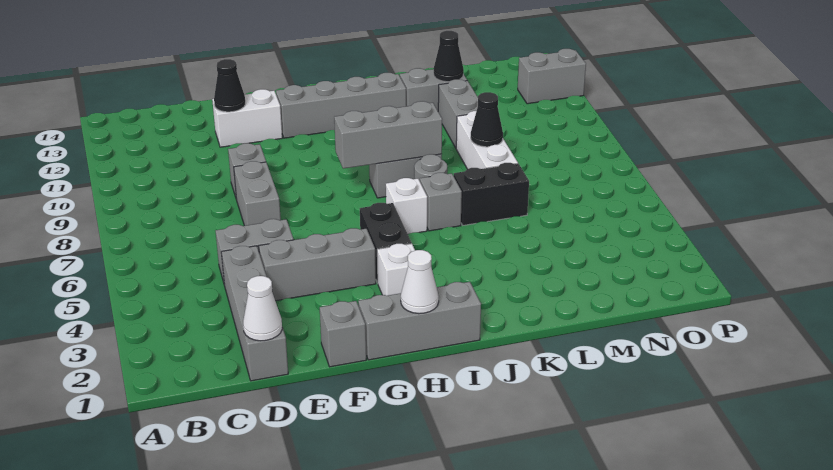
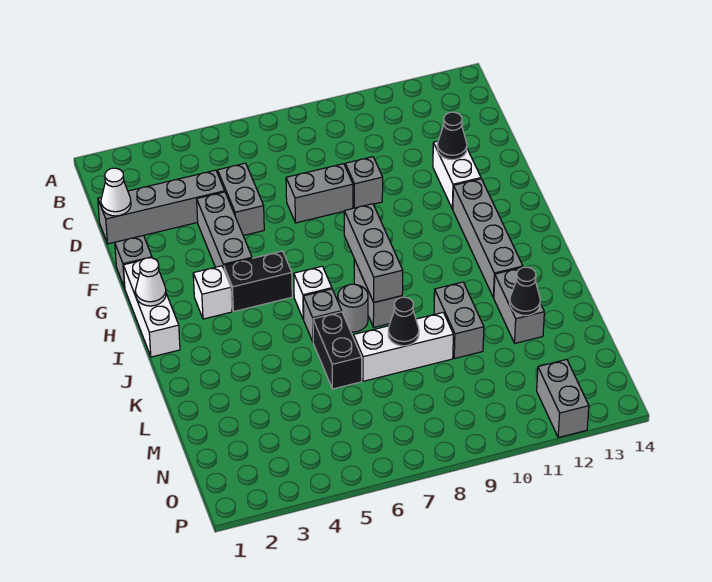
grey brick G1:I1 level 1 -> white brick G1:I1 level 1
grey brick L10:L11 level 1 -> grey brick K10:L10 level 1

